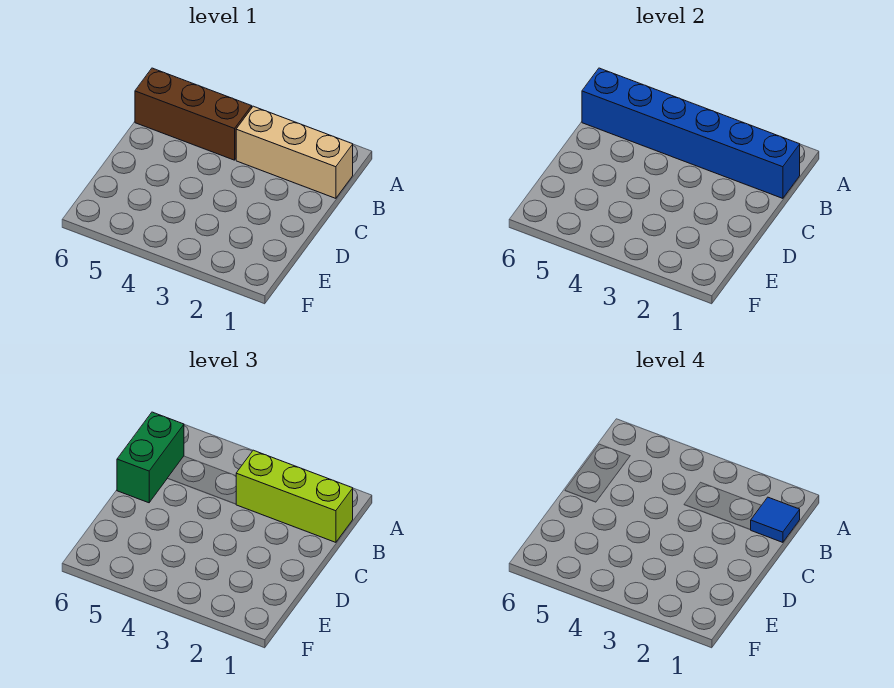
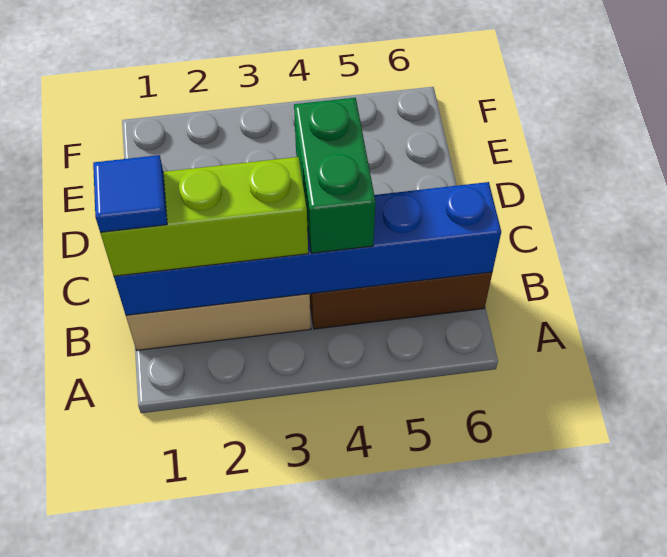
green brick B6:C6 level 3 -> green brick B4:C4 level 3

